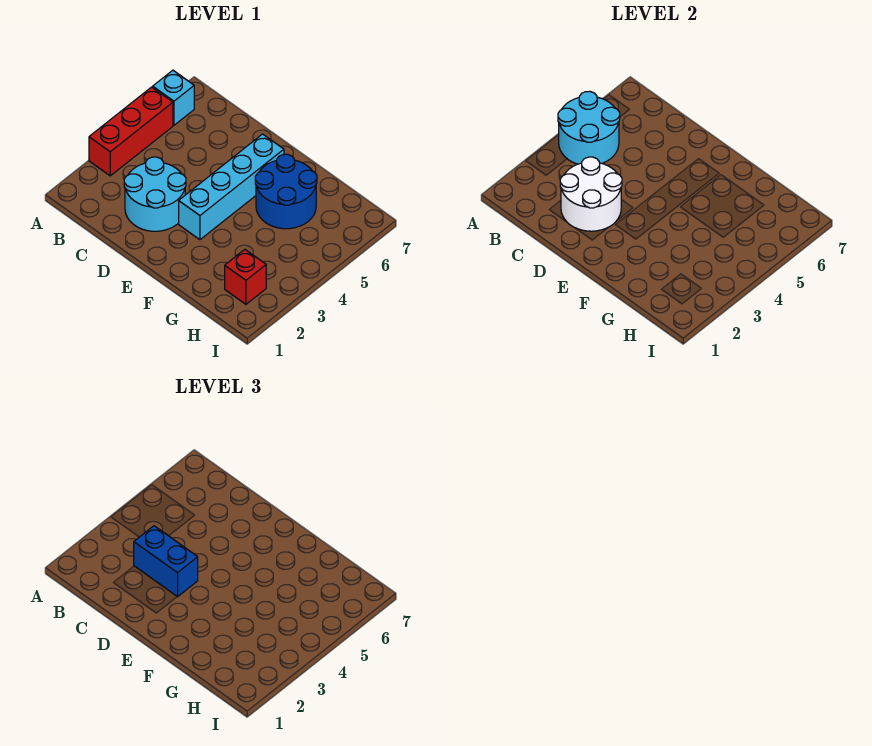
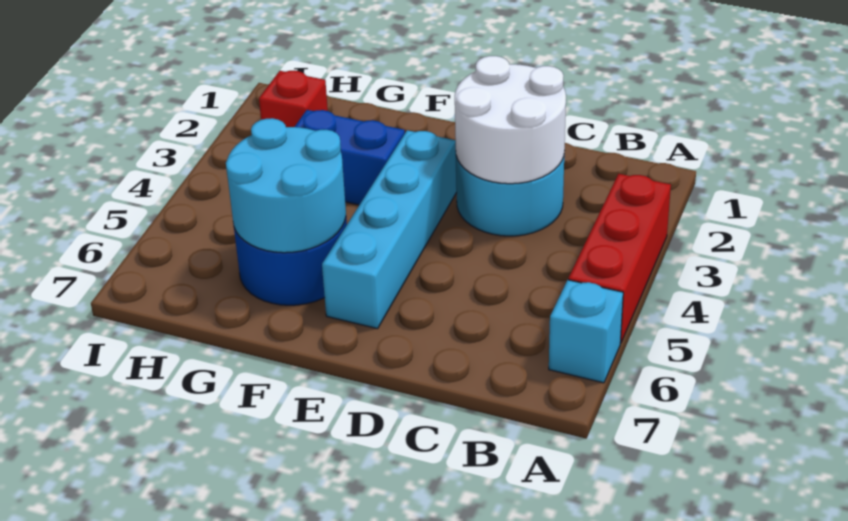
cyan round brick A4:B5 level 2 -> cyan round brick F5:G6 level 2
blue brick C3:D3 level 3 -> blue brick F3:G3 level 1

